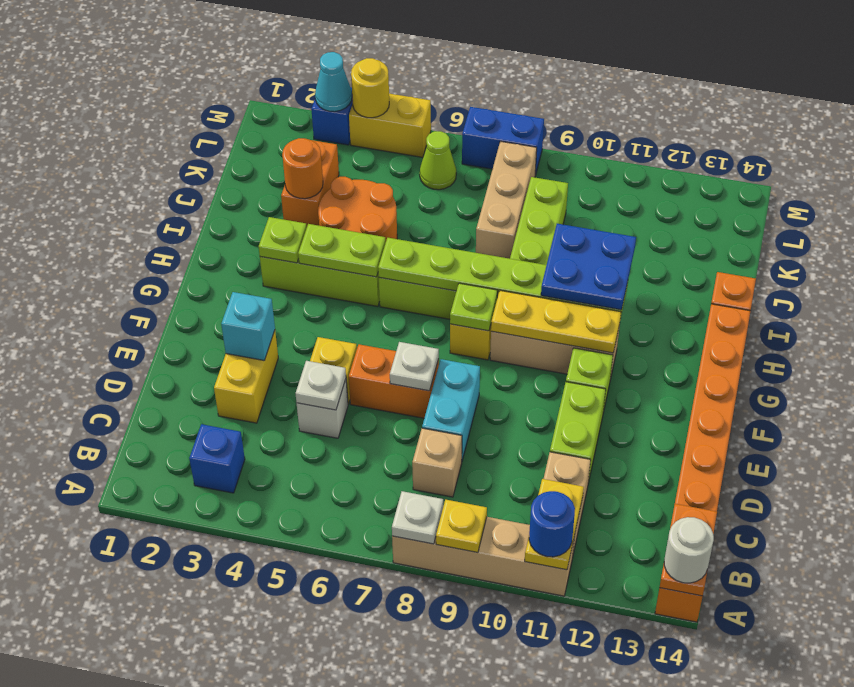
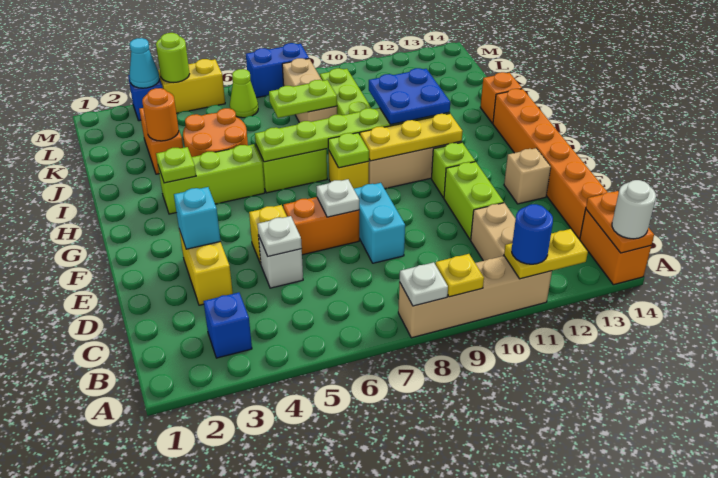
yellow plate A11:B11 level 2 -> yellow plate A11:A12 level 2
tan brick C8 level 1 -> tan brick E13 level 1
lime plate H4:H5 level 2 -> lime plate J7:J8 level 2
yellow round brick M4 level 2 -> lime round brick M4 level 2

